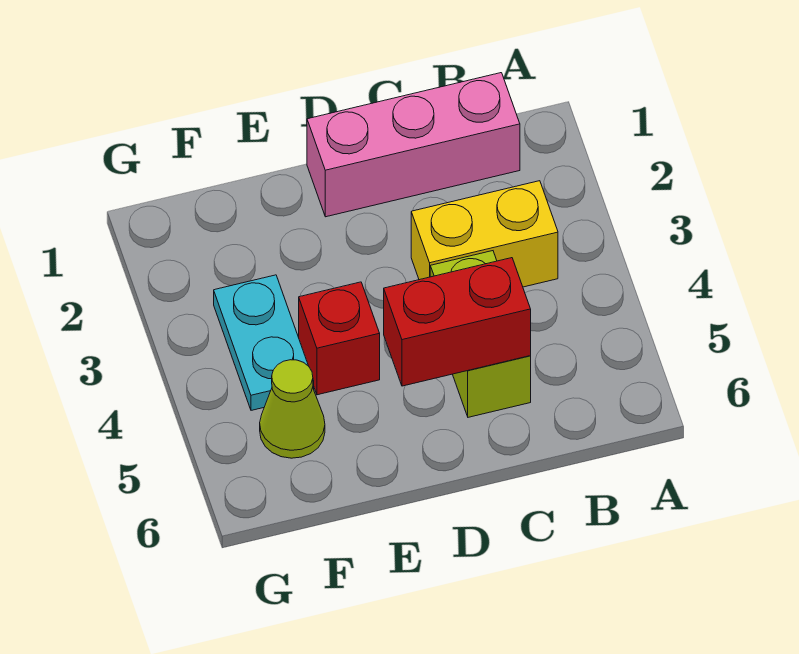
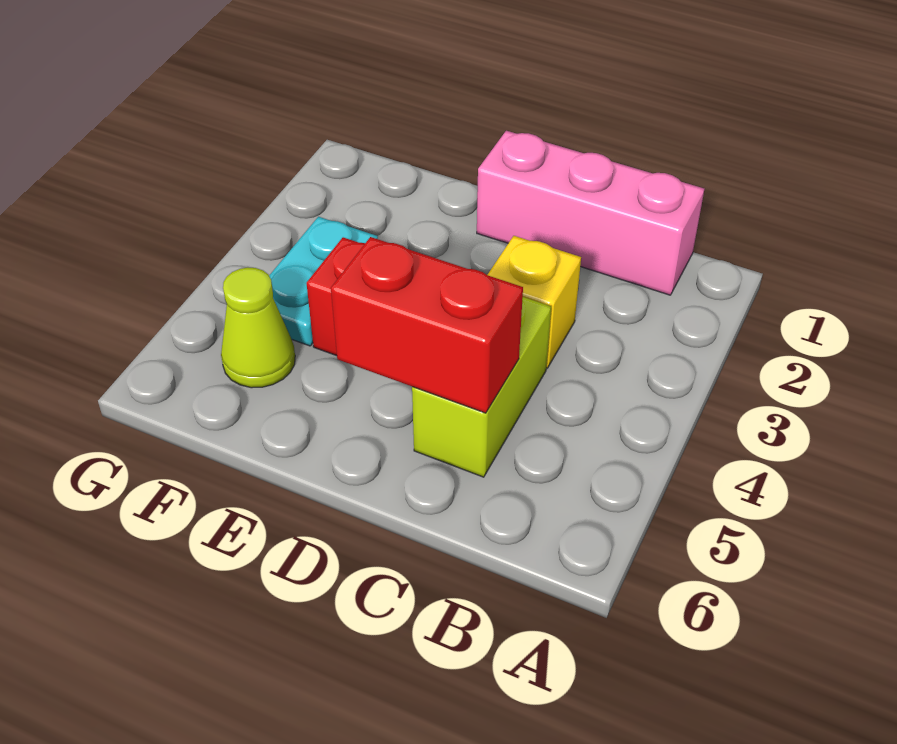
yellow brick B3:C3 level 1 -> yellow brick C3 level 1

